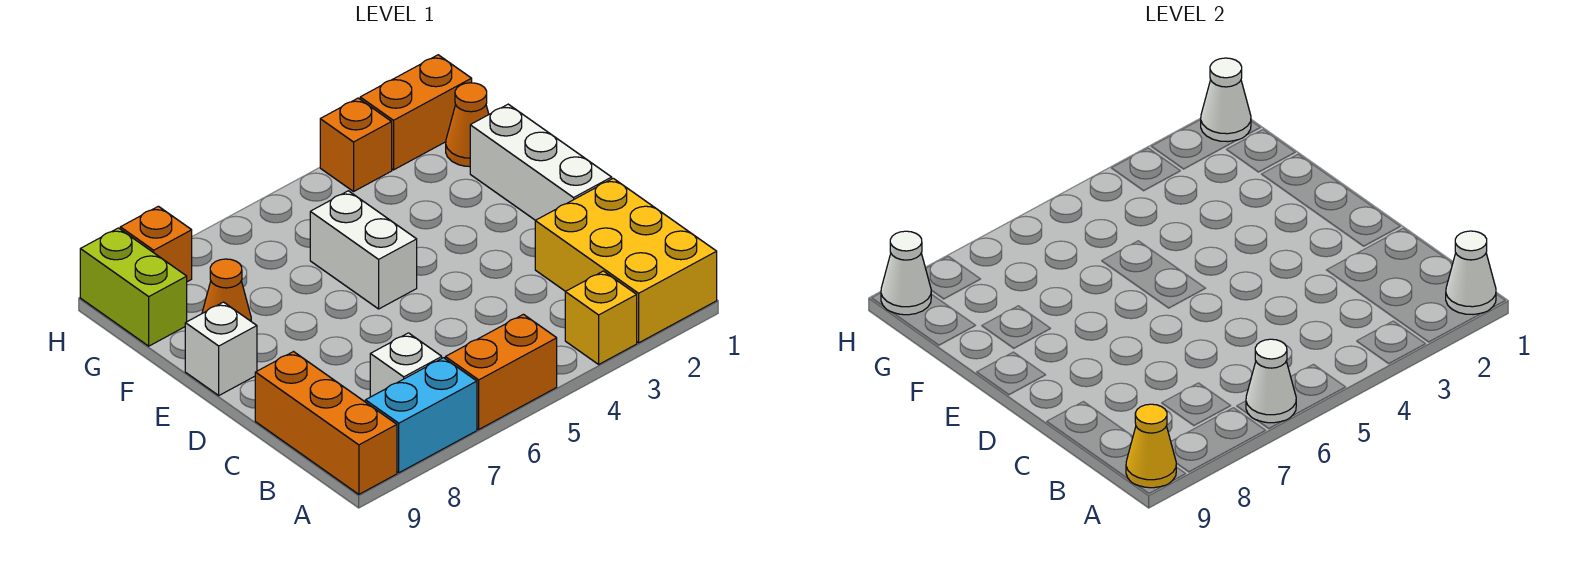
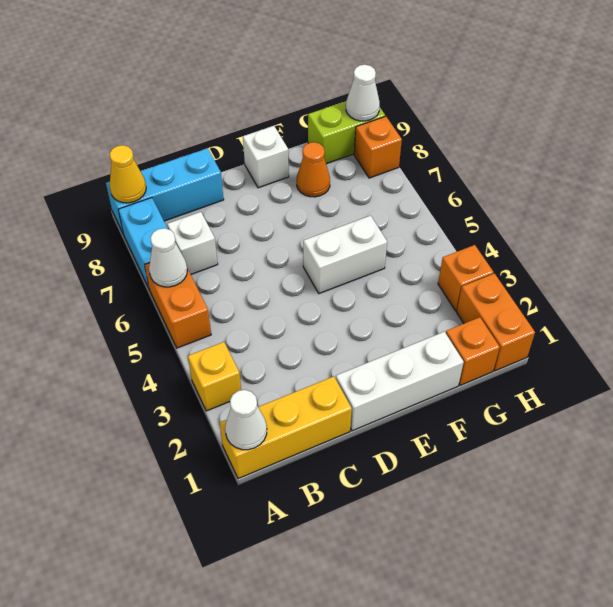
yellow brick A1:C2 level 1 -> yellow brick A1:C1 level 1
orange brick A9:C9 level 1 -> cyan brick A9:C9 level 1
orange cone G1 level 1 -> orange brick G1 level 1
white cone H1 level 2 -> none

